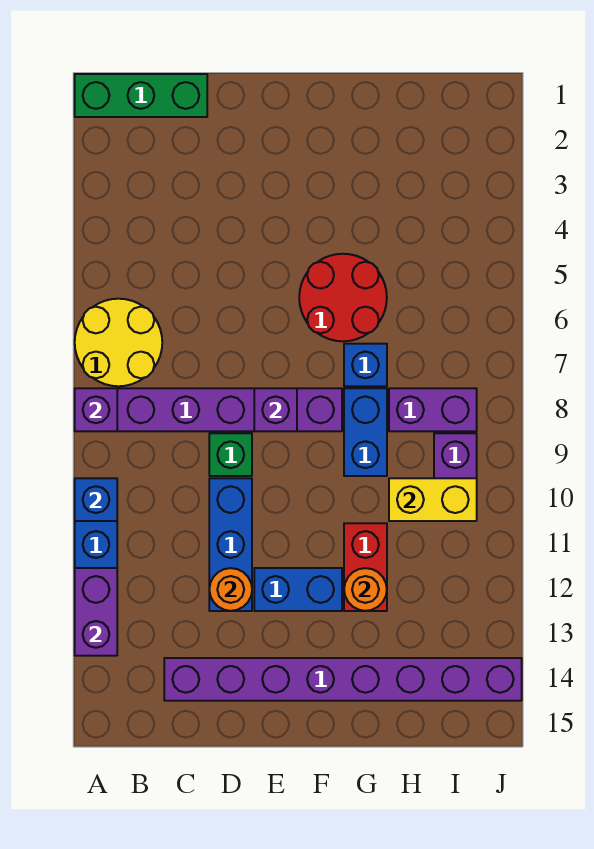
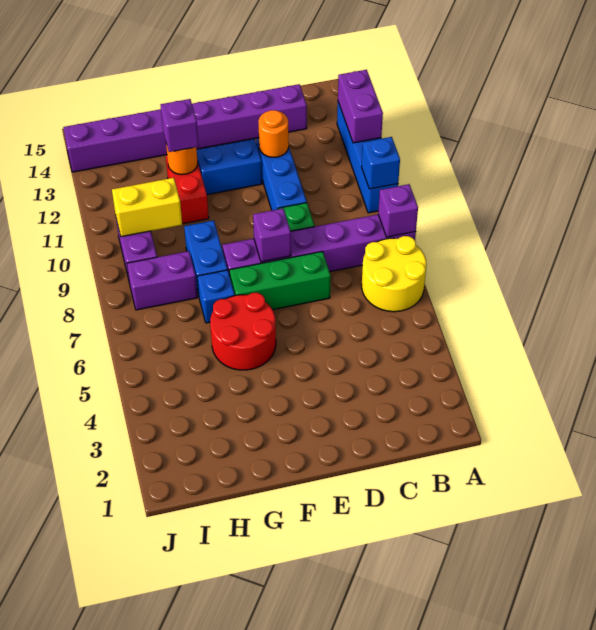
green brick A1:C1 level 1 -> green brick D7:F7 level 1
none -> purple brick G12 level 3

